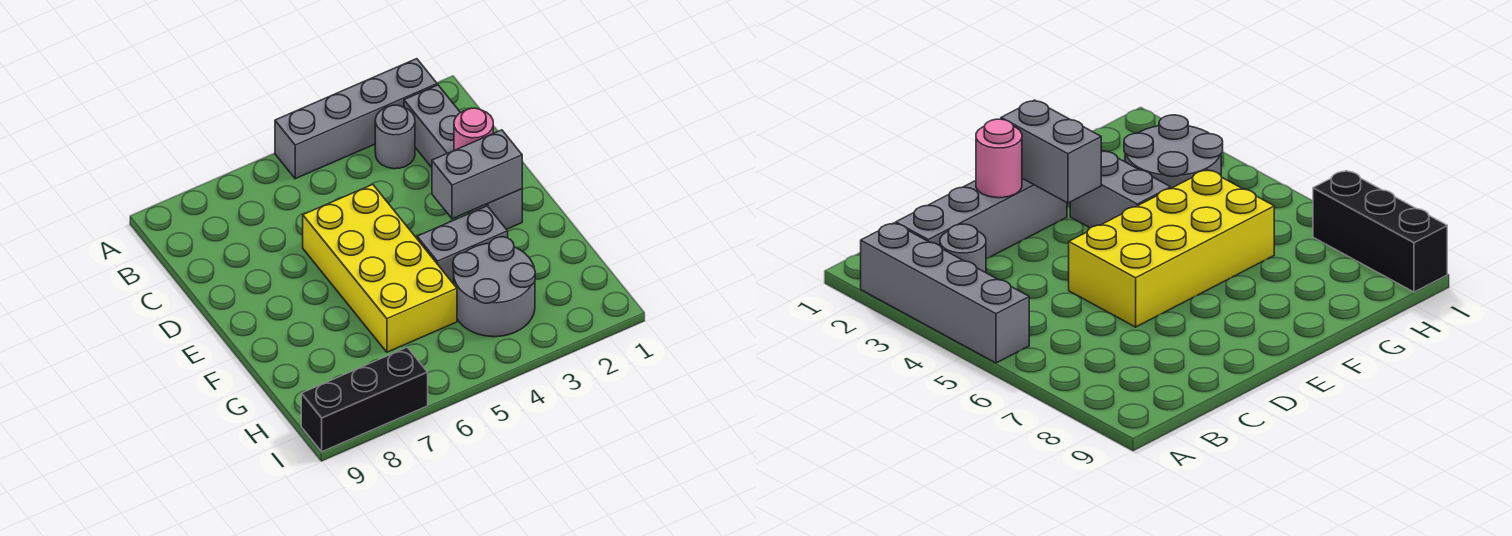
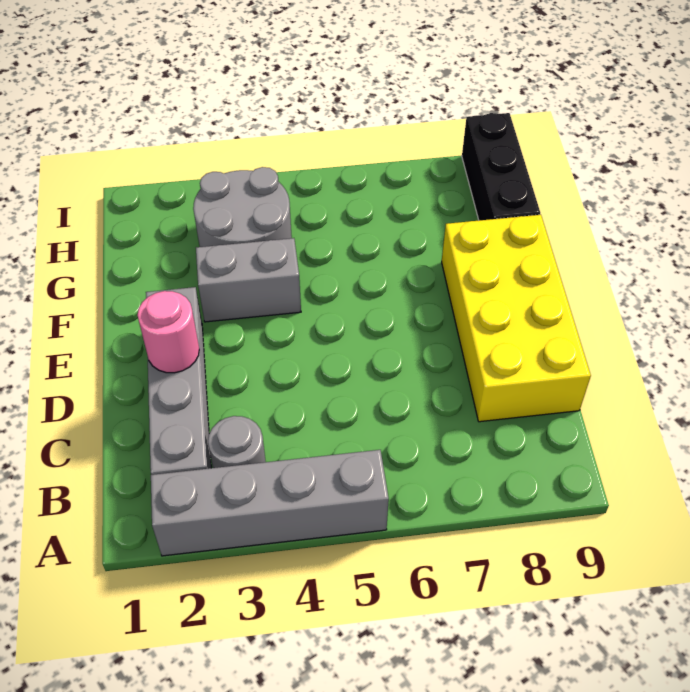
yellow brick D5:G6 level 1 -> yellow brick C8:F9 level 1
grey brick E2:E3 level 2 -> none
black brick I7:I9 level 1 -> black brick G9:I9 level 1

